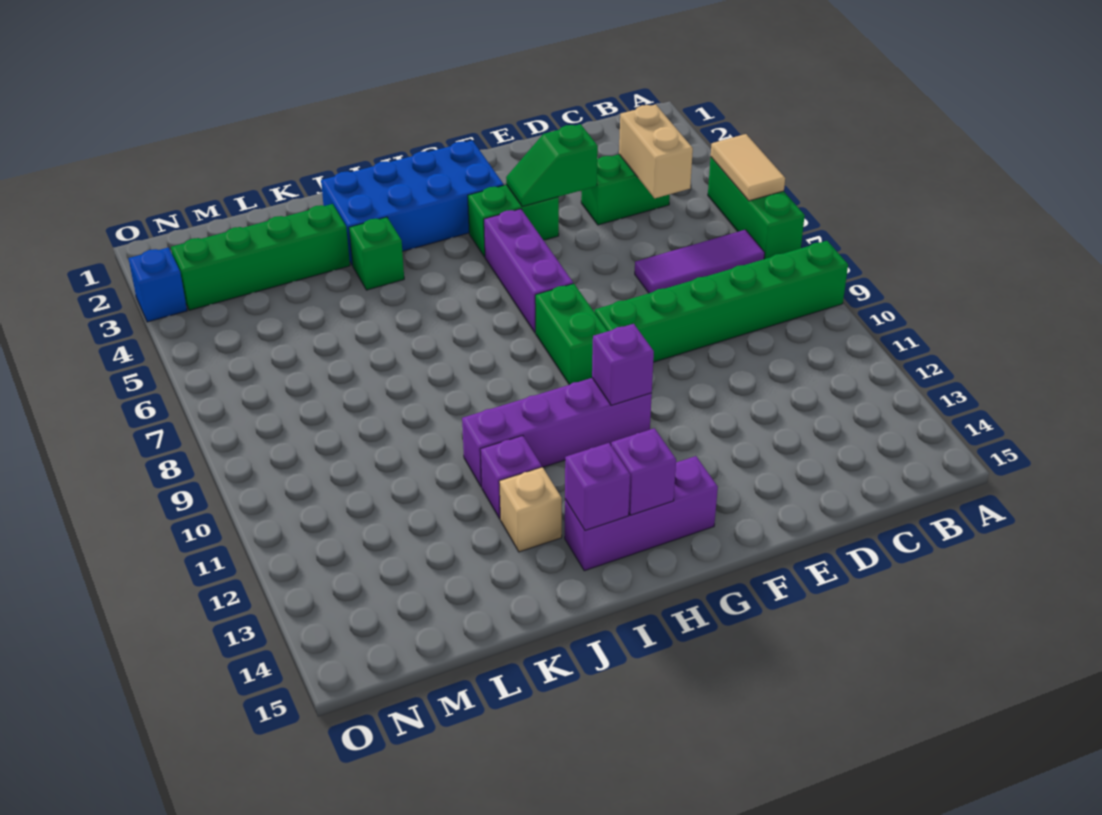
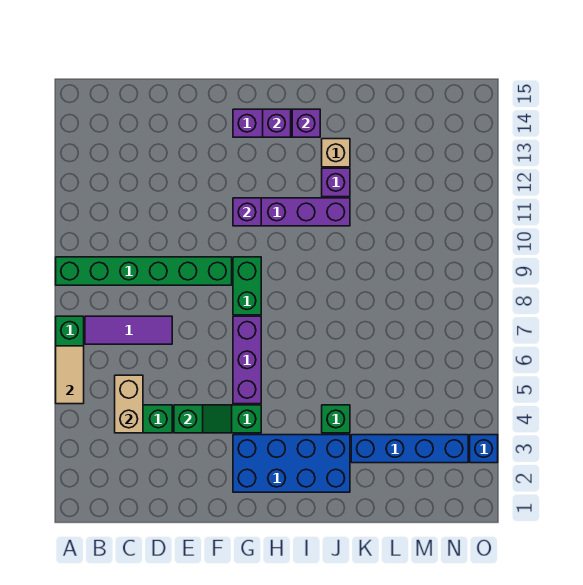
green brick K3:N3 level 1 -> blue brick K3:N3 level 1

